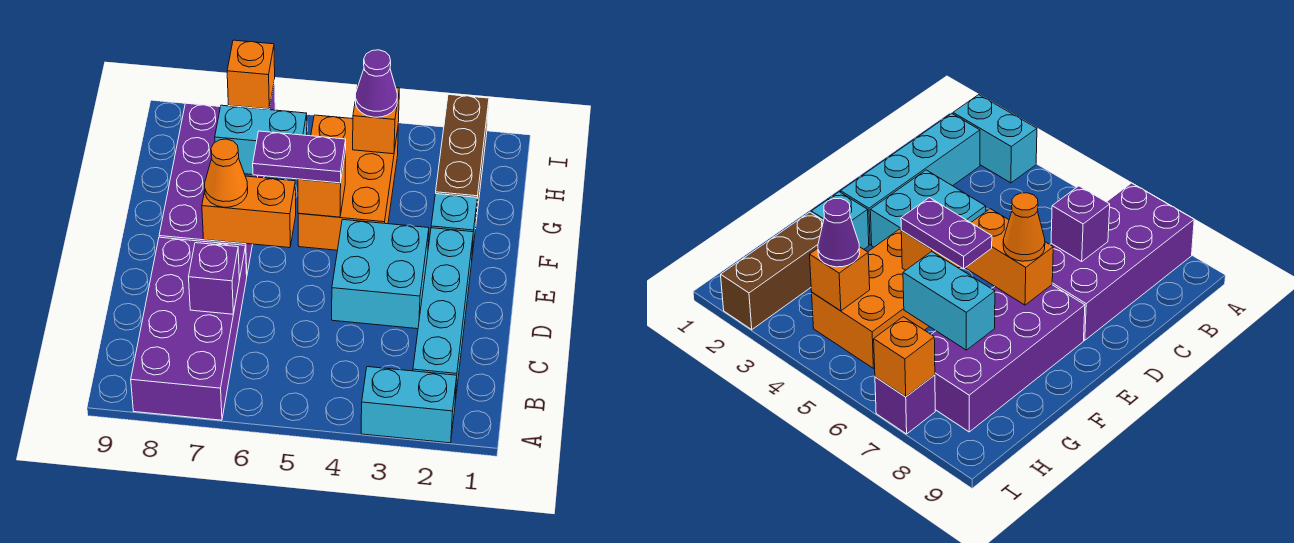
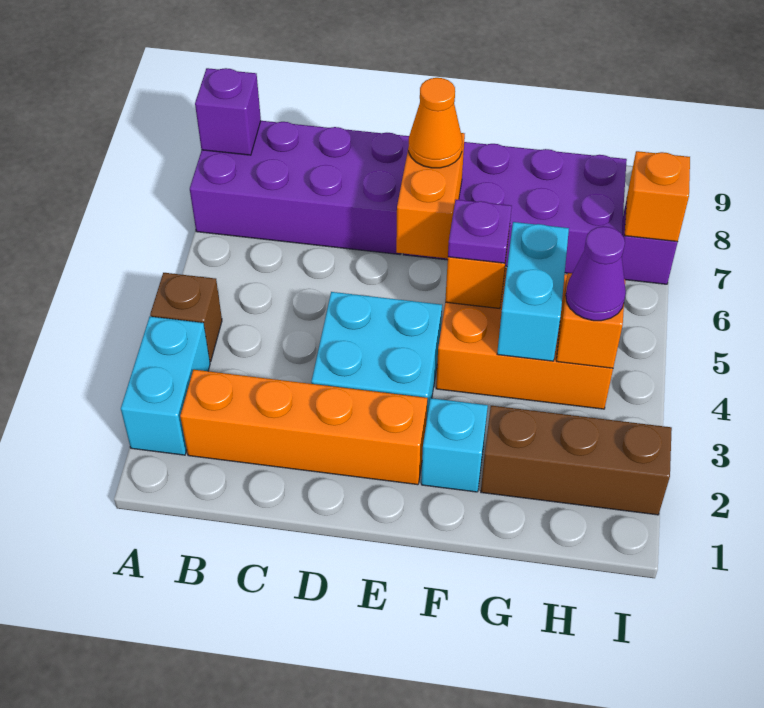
none -> brown brick A4 level 1
cyan brick B2:E2 level 1 -> orange brick B2:E2 level 1
purple brick C7 level 2 -> purple brick A8 level 2
purple plate F5:F6 level 3 -> purple plate F5 level 3
cyan brick G6:G7 level 2 -> cyan brick G4:G5 level 2

